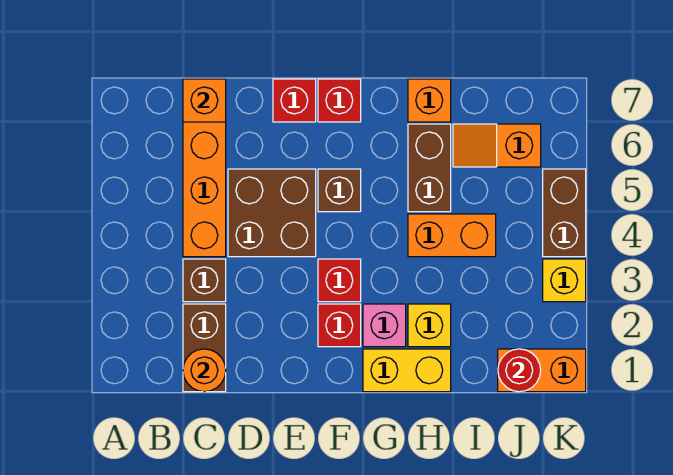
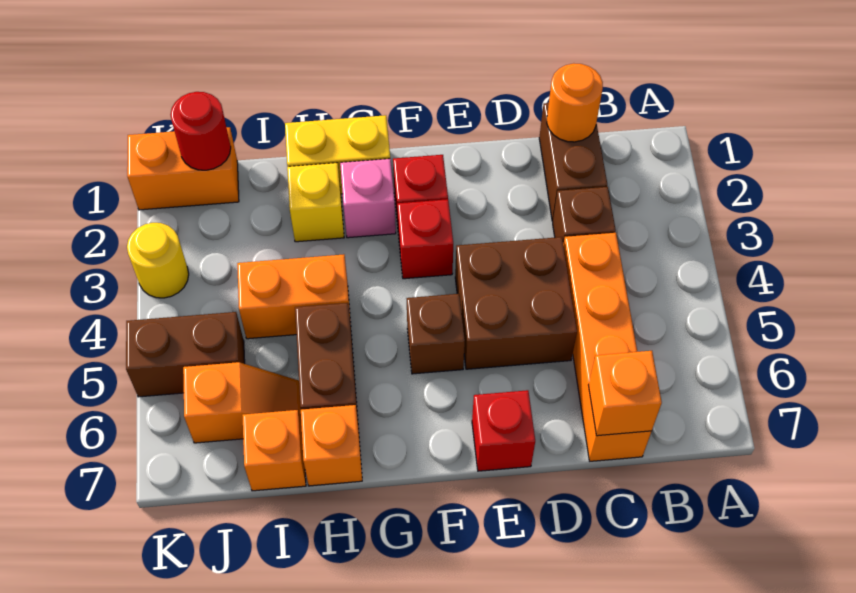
red brick F7 level 1 -> none
none -> orange brick I7 level 1
yellow brick K3 level 1 -> yellow round brick K3 level 1
brown brick K4:K5 level 1 -> brown brick J5:K5 level 1

